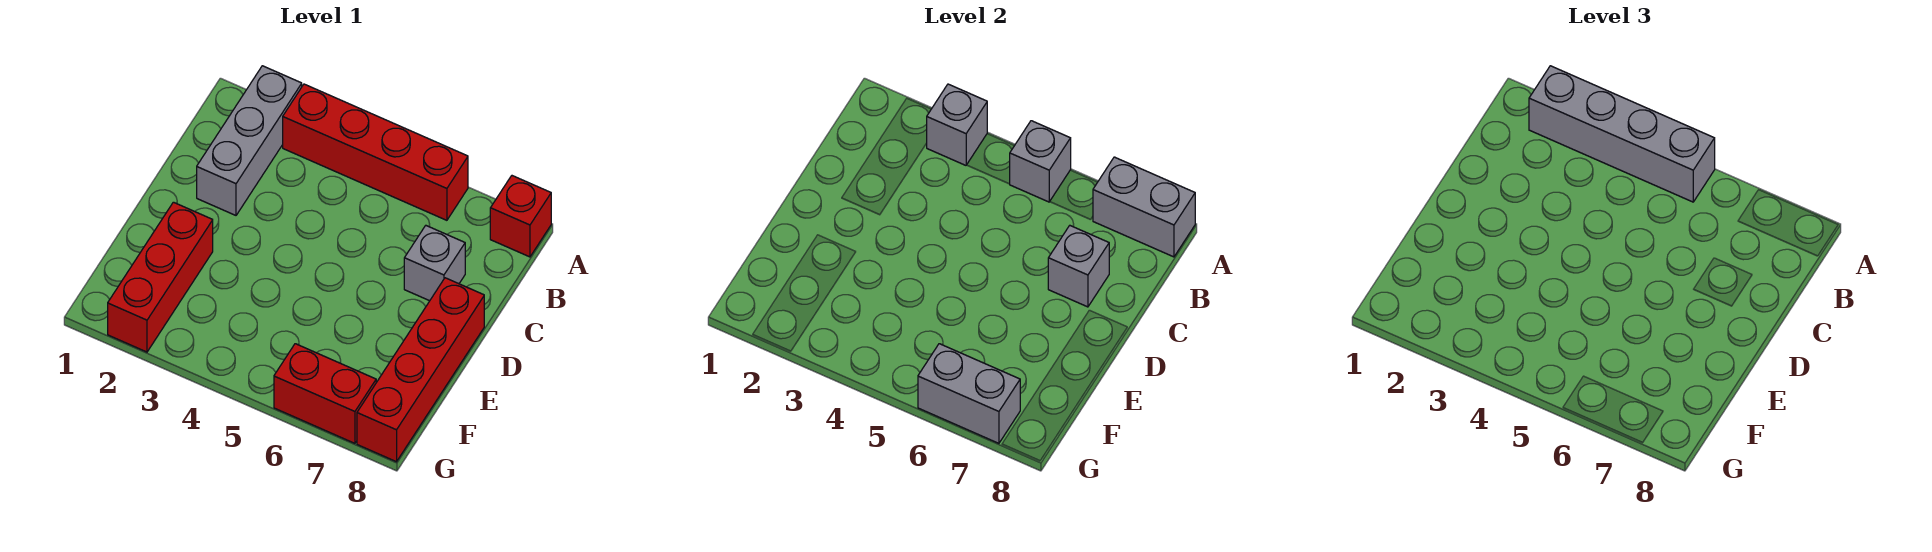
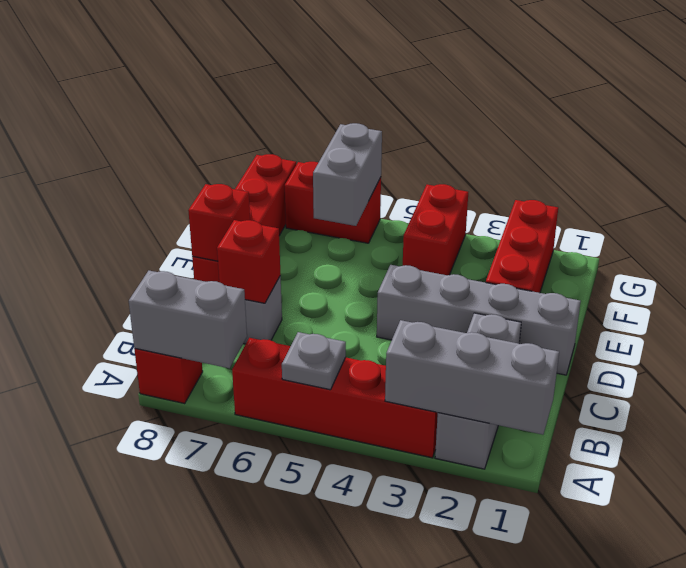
grey brick A2:A5 level 3 -> grey brick D1:D4 level 1
grey brick A3 level 2 -> grey brick A1:A3 level 2
grey brick A5 level 2 -> grey plate A5 level 2
grey brick C7 level 2 -> red brick C7 level 2
none -> red brick D8 level 2
none -> red brick F4:G4 level 1
grey brick G6:G7 level 2 -> grey brick F6:G6 level 2

